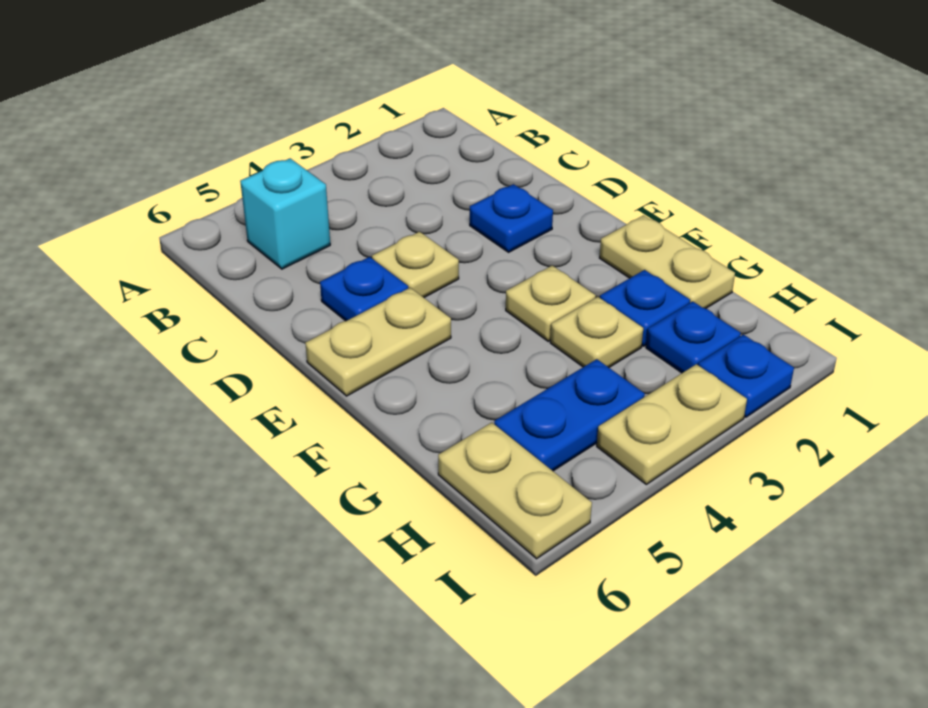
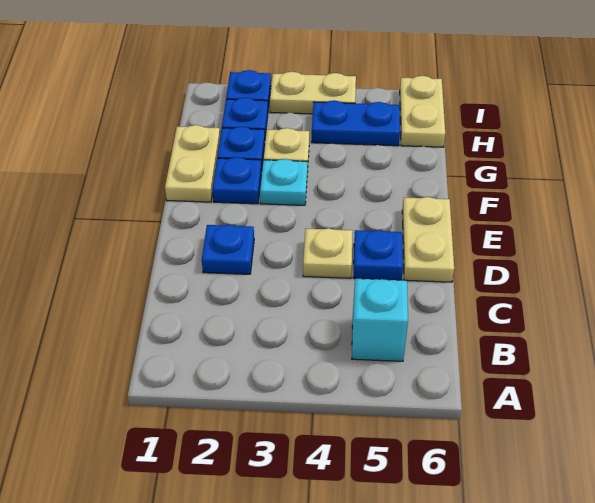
tan plate E5:E6 level 1 -> tan plate D6:E6 level 1
none -> blue plate F2 level 1
tan plate F3 level 1 -> cyan plate F3 level 1

